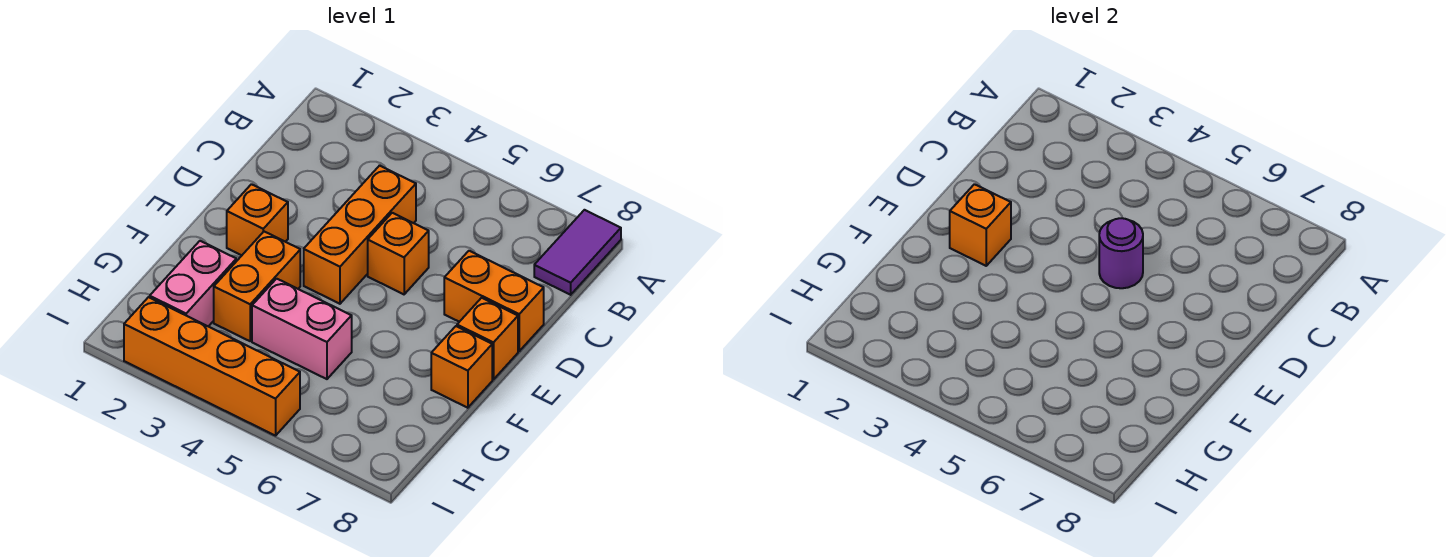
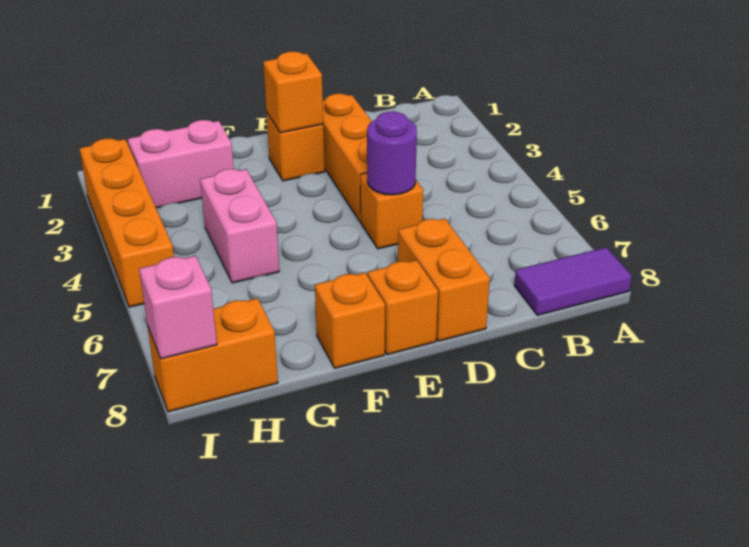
orange brick C4:E4 level 1 -> orange brick D2:D4 level 1
orange brick F3:G3 level 1 -> orange brick H8:I8 level 1
none -> pink brick I8 level 2

